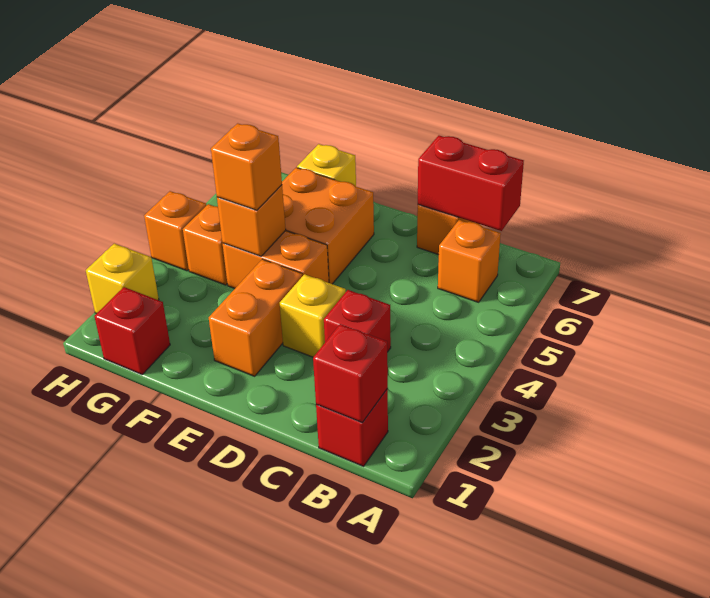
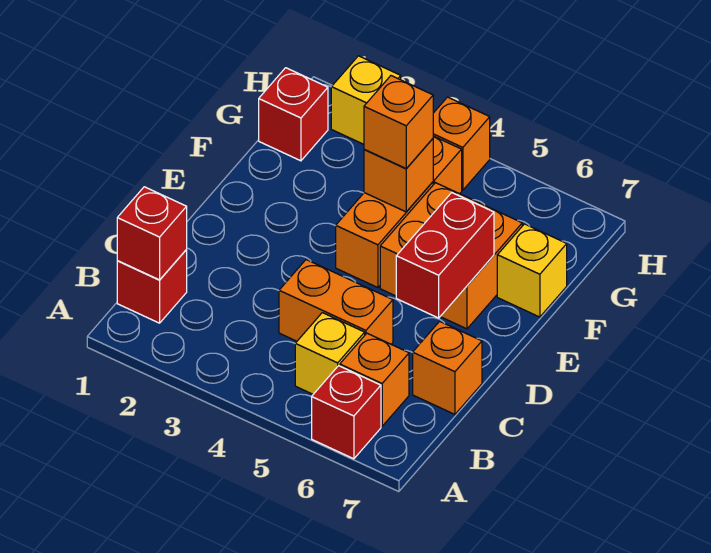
red brick B7:C7 level 2 -> red brick D6:E6 level 2
red brick C3 level 1 -> red brick A6 level 1
yellow brick D3 level 1 -> yellow brick B5 level 1
orange brick E2:E3 level 1 -> orange brick C4:C5 level 1

